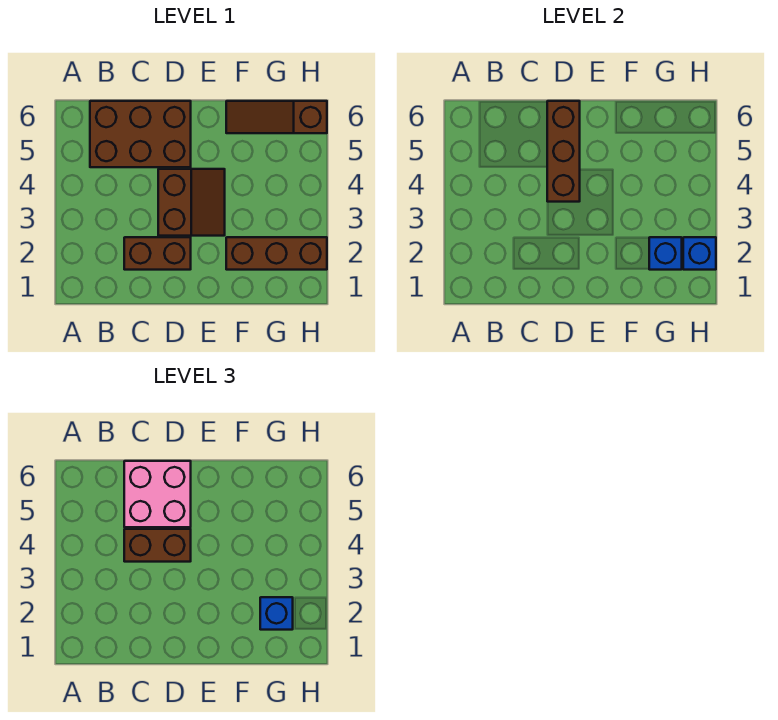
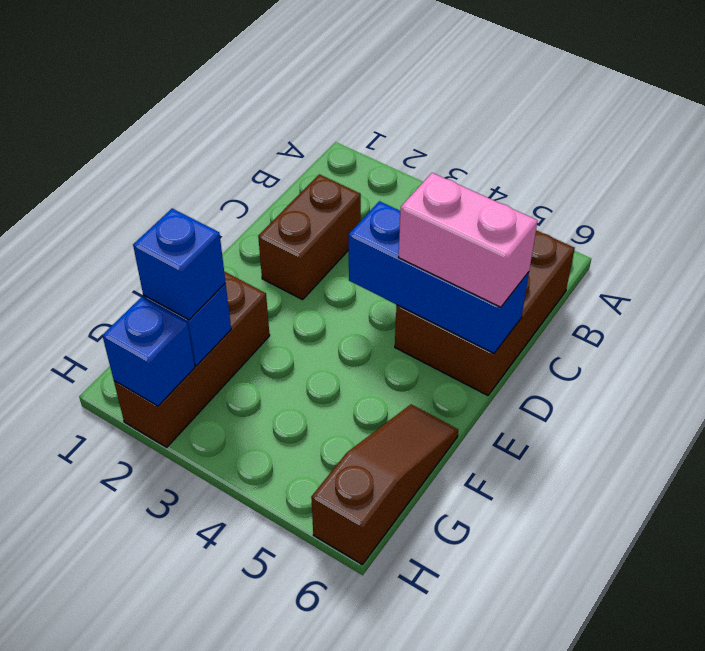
brown brick C4:D4 level 3 -> none
pink brick C5:D6 level 3 -> pink brick D5:D6 level 3
brown slope D3:E4 level 1 top D -> none
brown brick D4:D6 level 2 -> blue brick D4:D6 level 2

